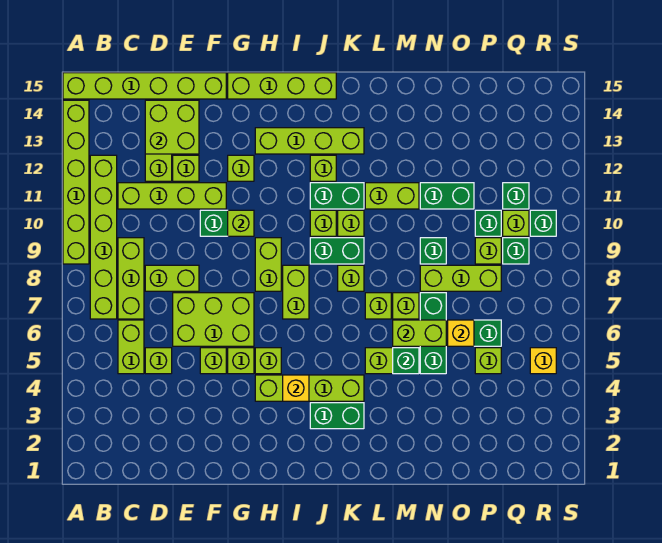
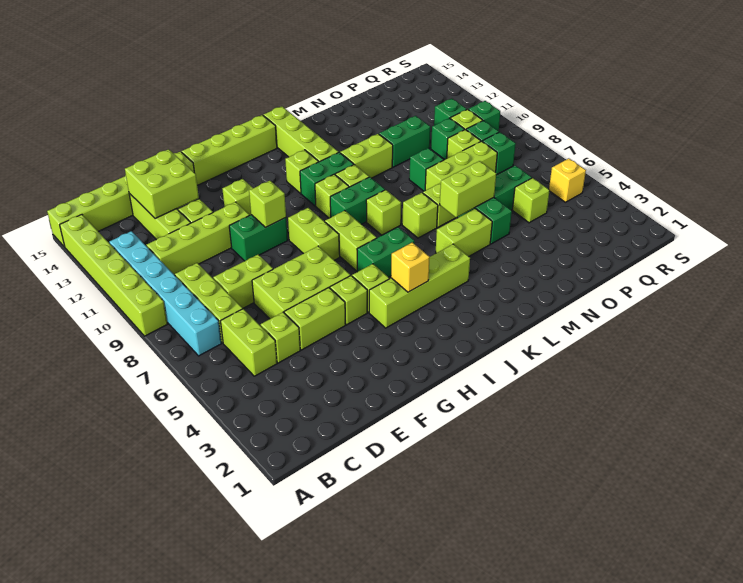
lime brick B7:B12 level 1 -> cyan brick B7:B12 level 1
lime brick F5 level 1 -> lime brick E5:F5 level 1
lime brick H13:K13 level 1 -> lime brick K12:K15 level 1
green brick J3:K3 level 1 -> green brick I6:J6 level 1
green brick M5 level 2 -> green brick Q8 level 1
yellow brick O6 level 2 -> none

